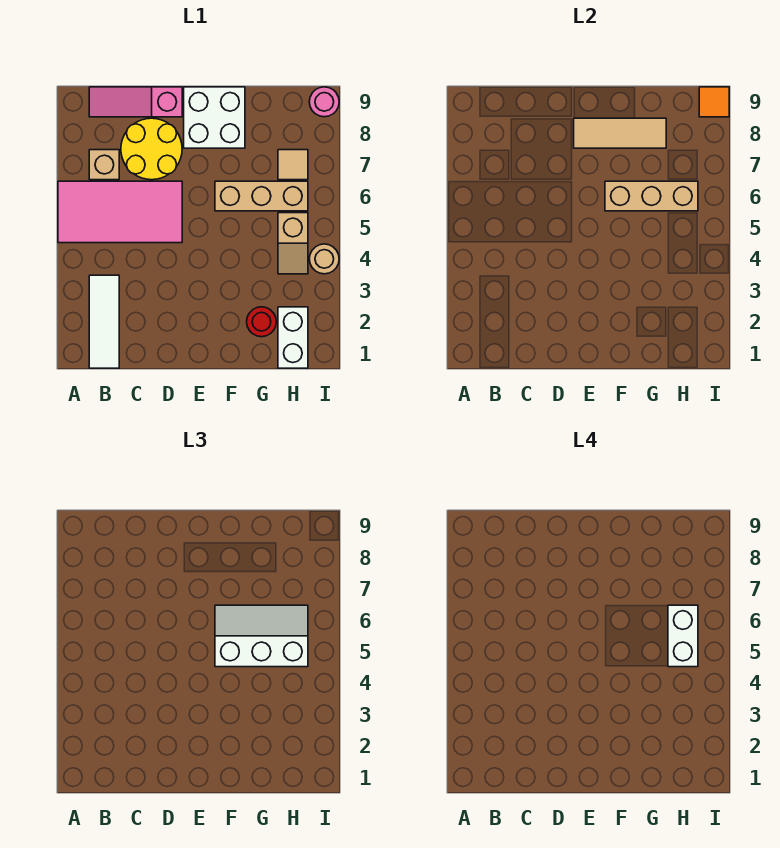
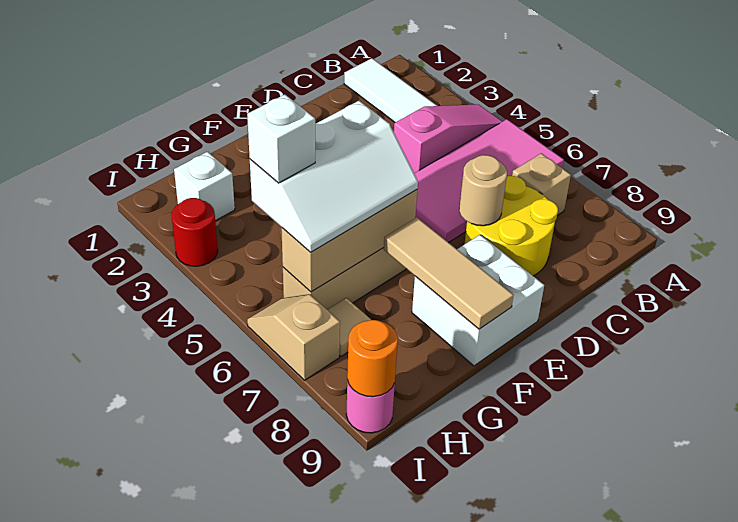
pink slope B9:D9 level 1 top D -> pink slope A4:C4 level 1 top C
tan tile E8:G8 level 2 -> tan tile F7:F9 level 2
red round brick G2 level 1 -> red round brick I3 level 1
white brick H1:H2 level 1 -> white brick H2 level 1
tan slope H4:H5 level 1 top 5 -> tan slope I6:I7 level 1 top 7
white brick H5:H6 level 4 -> white brick H5 level 4
tan round brick I4 level 1 -> tan round brick D7 level 2
orange tile I9 level 2 -> orange round brick I9 level 2

